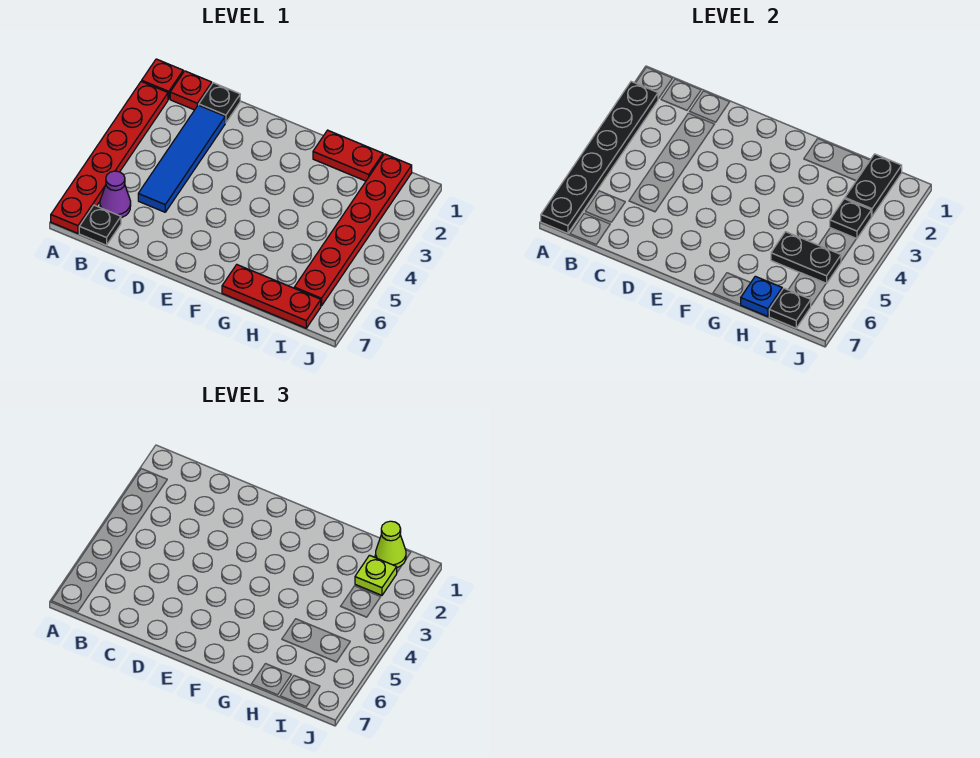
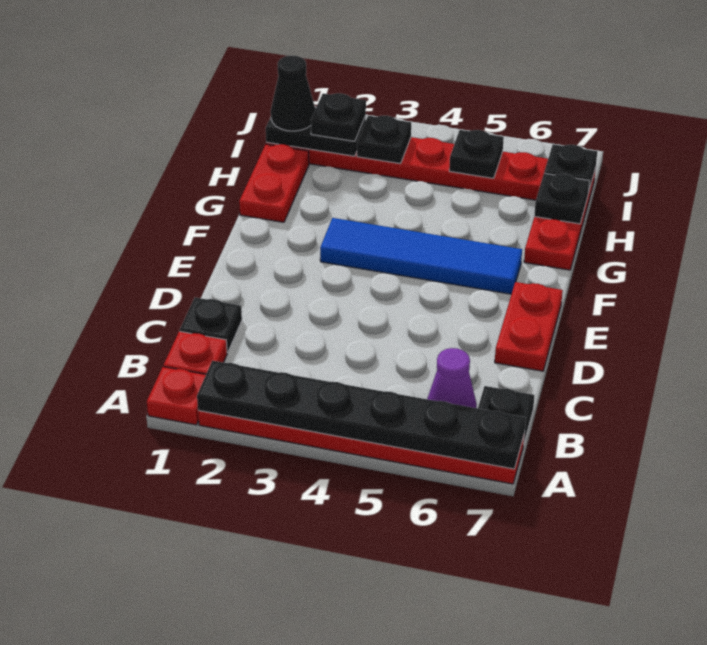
blue tile C2:C5 level 1 -> blue tile F3:F6 level 1
none -> red plate D7:E7 level 1
black plate H5:I5 level 2 -> black plate I5 level 2
blue plate H7 level 2 -> black plate H7 level 2
lime cone I1 level 3 -> black cone I1 level 3
lime plate I2 level 3 -> black plate I2 level 3

